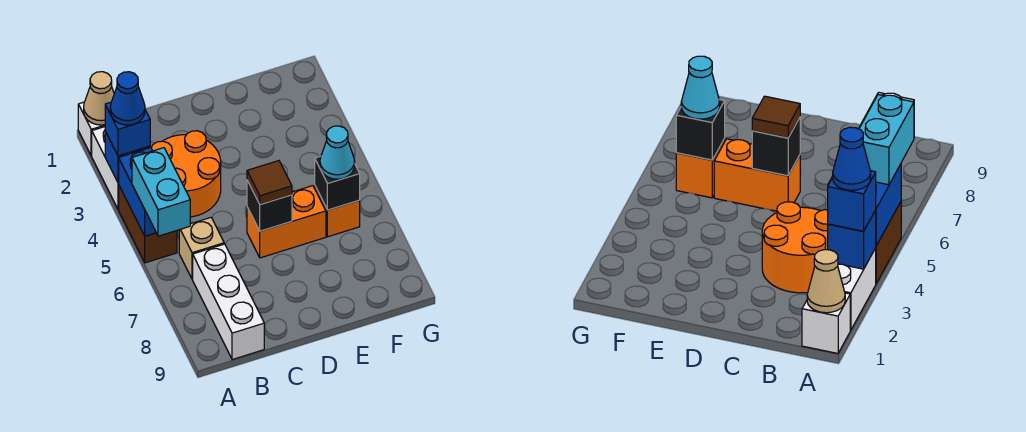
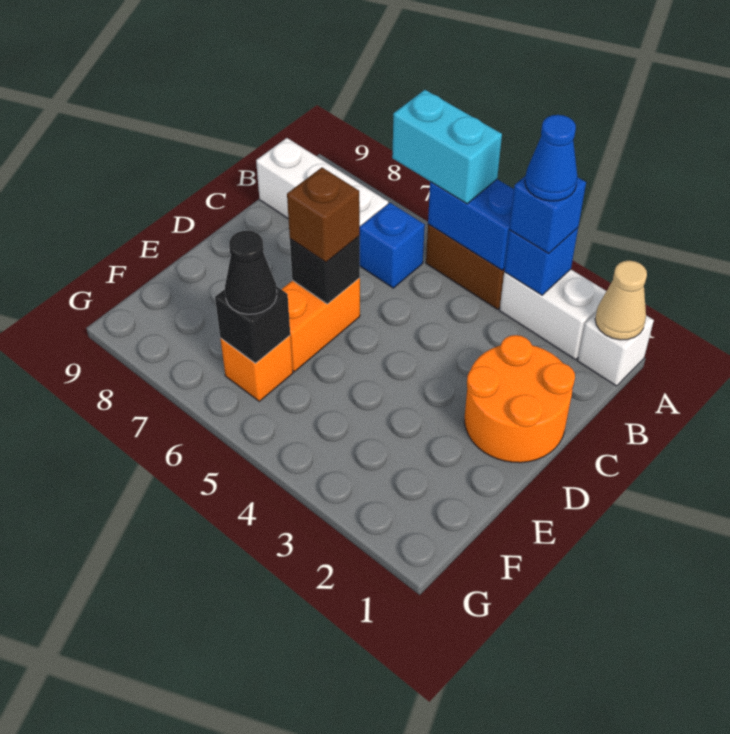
orange round brick B3:C4 level 1 -> orange round brick C1:D2 level 1
tan brick B6 level 1 -> blue brick B6 level 1
brown tile D6 level 3 -> brown brick D6 level 3
cyan cone F6 level 3 -> black cone F6 level 3

